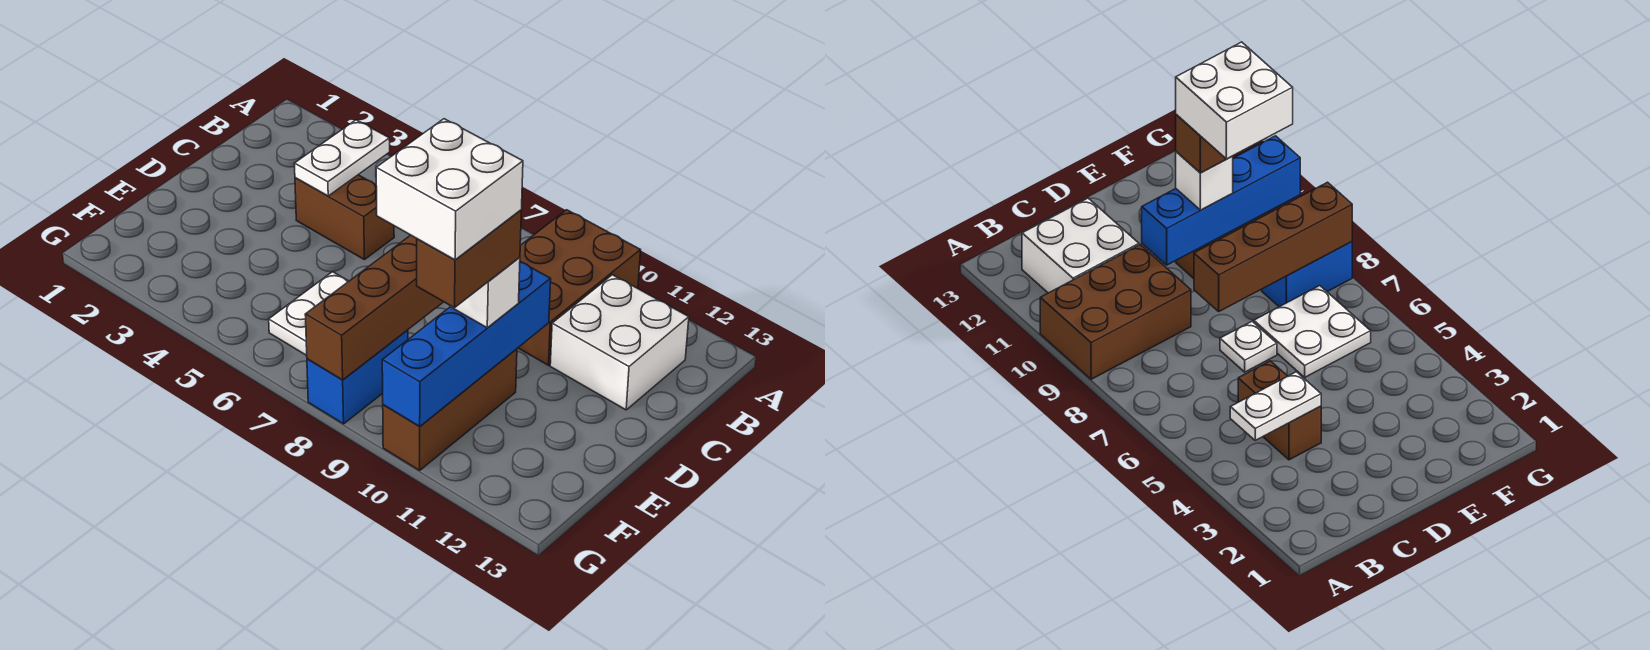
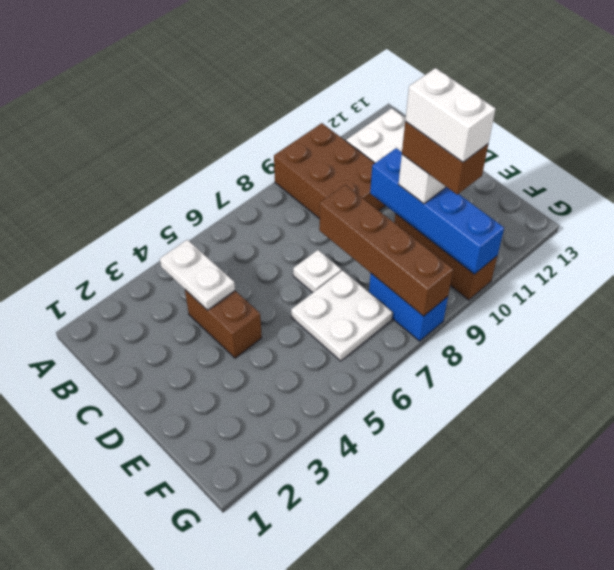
brown brick C4:C5 level 1 -> brown brick C4:D4 level 1
white brick E9:F10 level 5 -> white brick E10:F10 level 5

